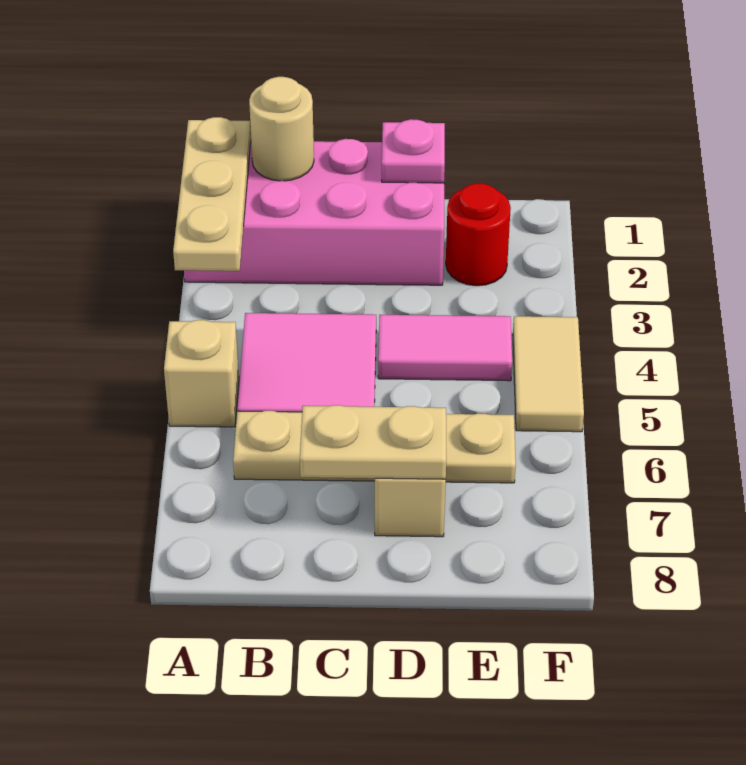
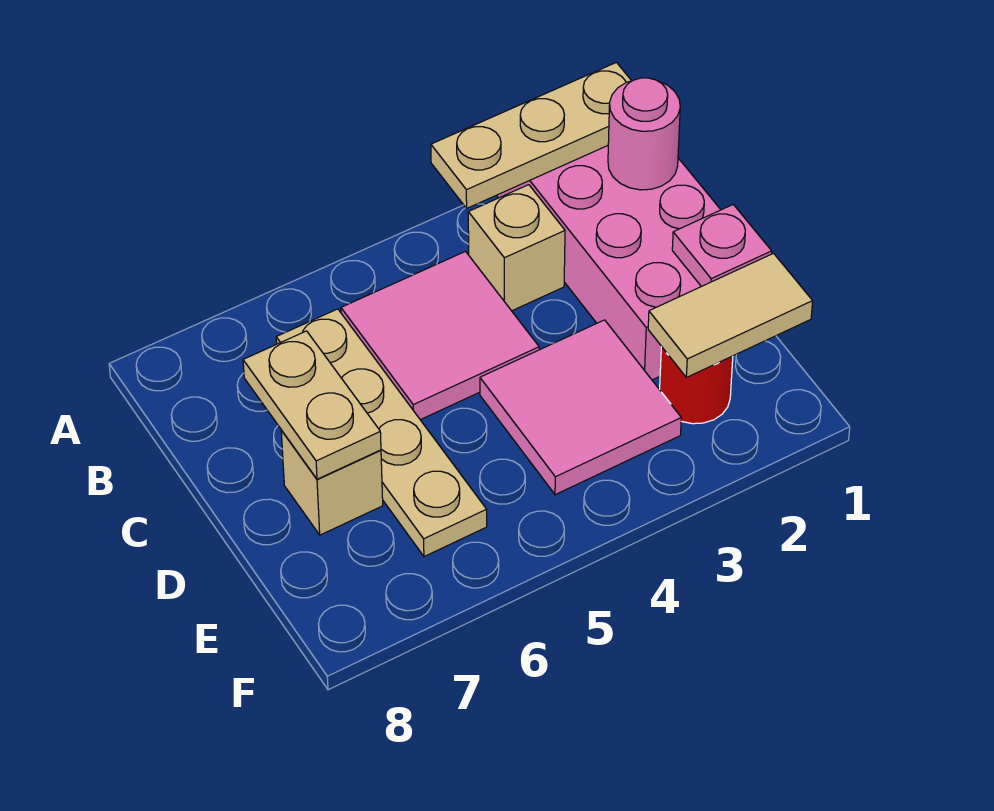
tan brick A5 level 1 -> tan brick B3 level 1
tan round brick B1 level 2 -> pink round brick B1 level 2
pink tile D4:E4 level 1 -> pink tile D3:E4 level 1
tan tile F4:F5 level 1 -> tan tile E1:E2 level 2

